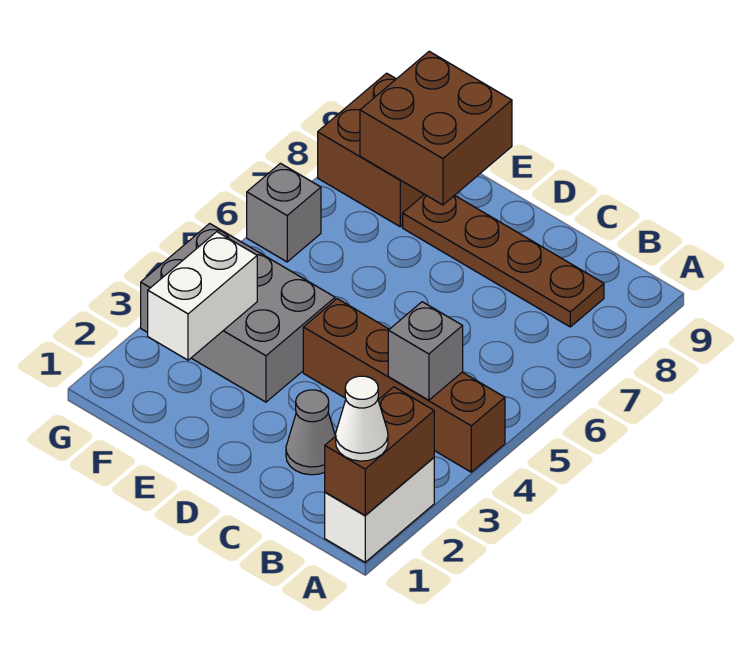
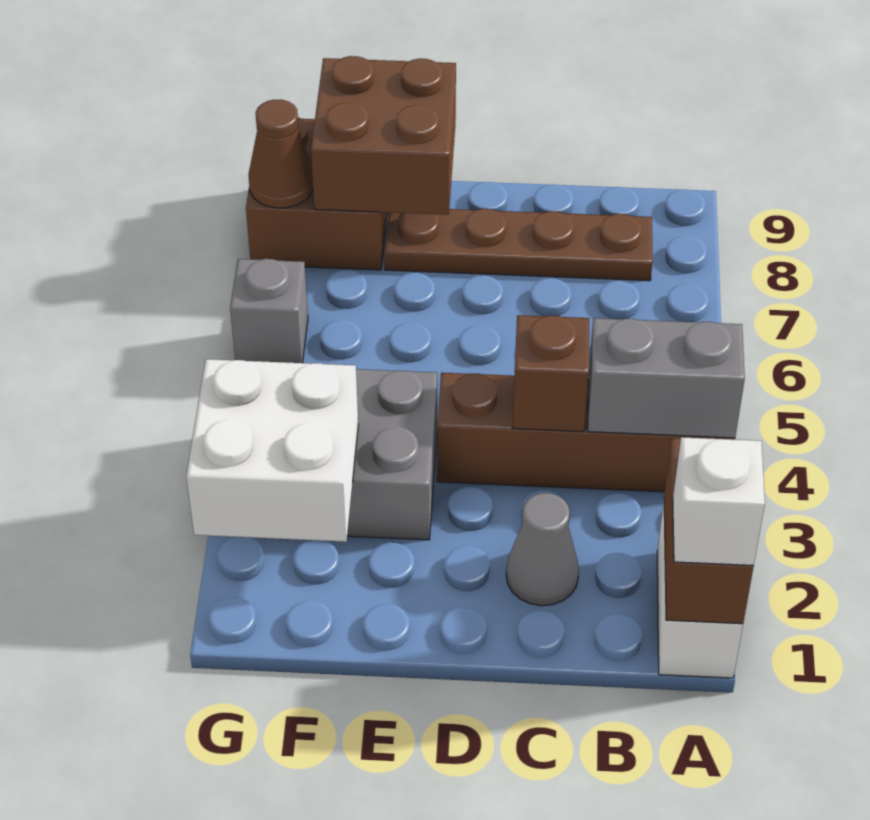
white cone A1 level 3 -> white brick A1 level 3
grey brick B4 level 2 -> grey brick A4:B4 level 2
none -> brown brick C4 level 2
white brick F2:F3 level 2 -> white brick F2:G3 level 2
none -> brown cone G8 level 2

